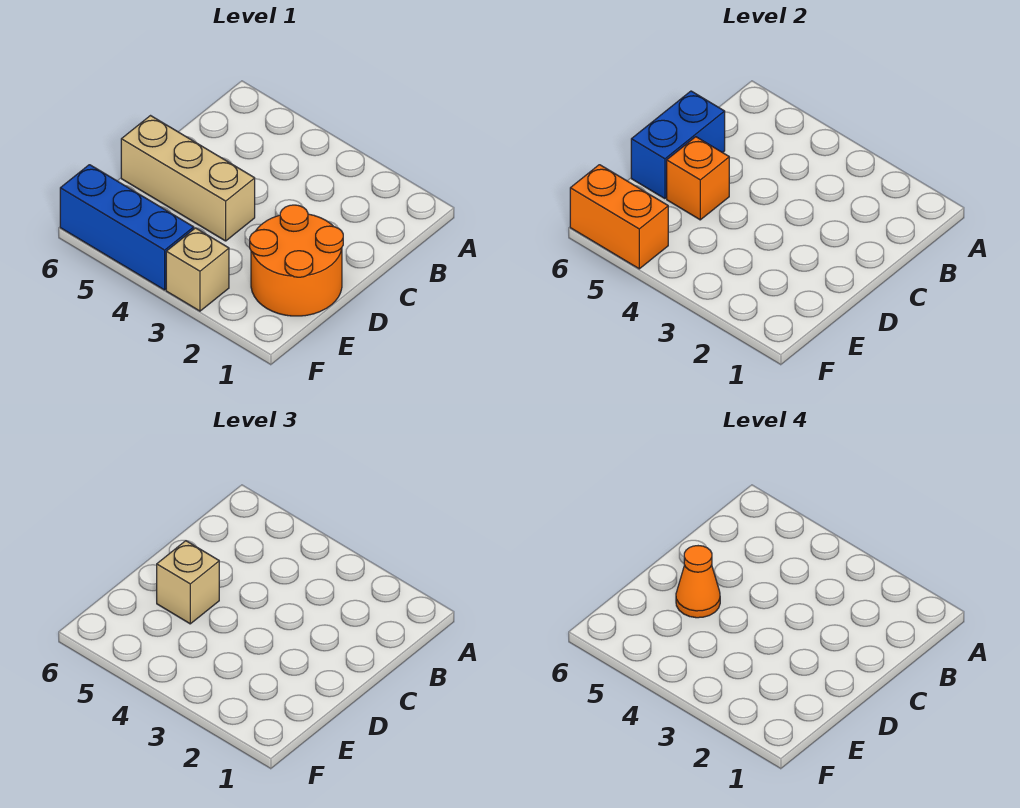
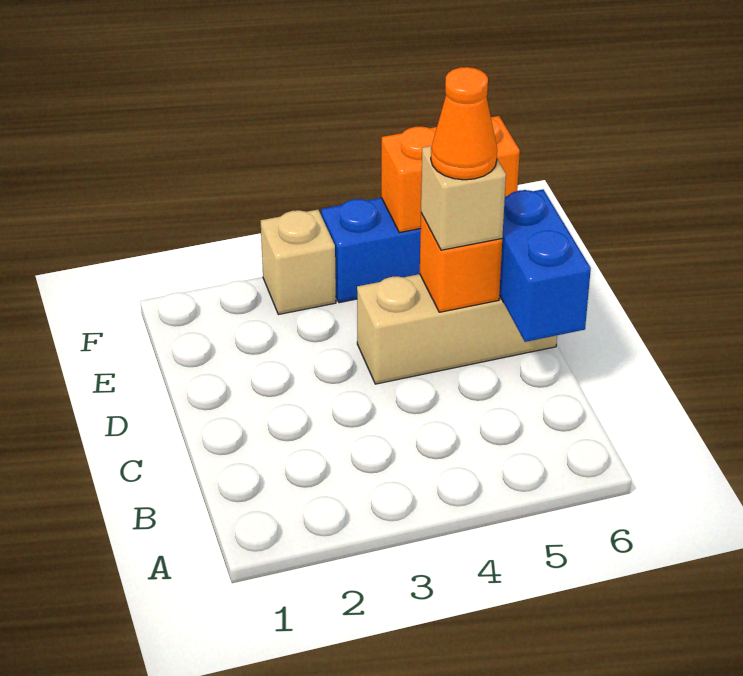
orange round brick D1:E2 level 1 -> none

